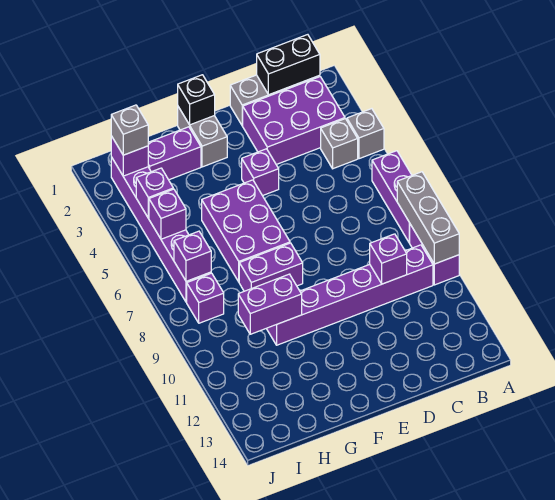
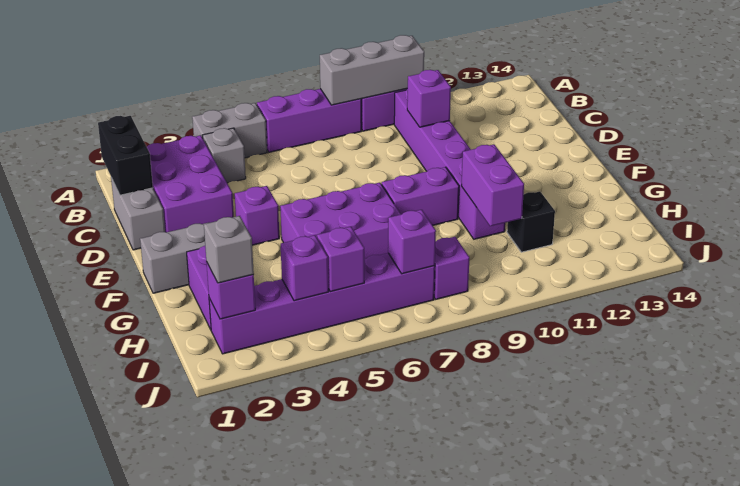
grey brick A4 level 1 -> grey brick A4:A5 level 1
black brick F1 level 2 -> black brick H11 level 1
purple brick F8:G8 level 1 -> purple brick F8:F9 level 1

